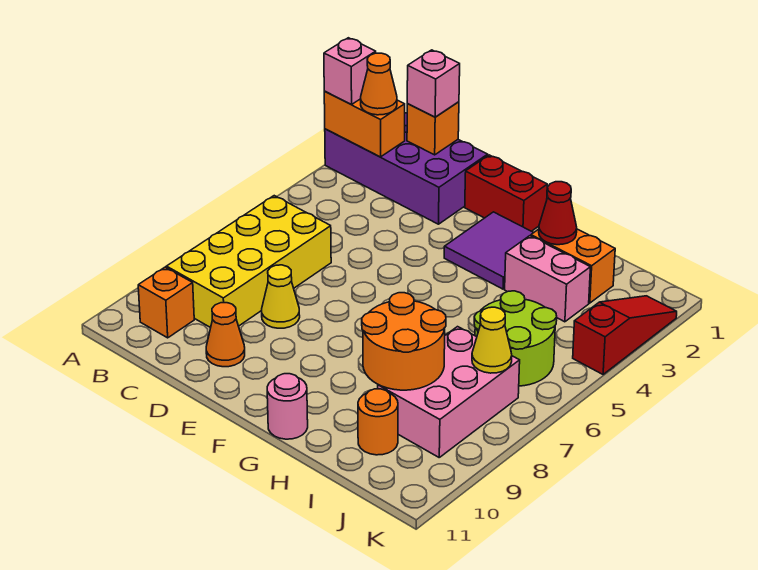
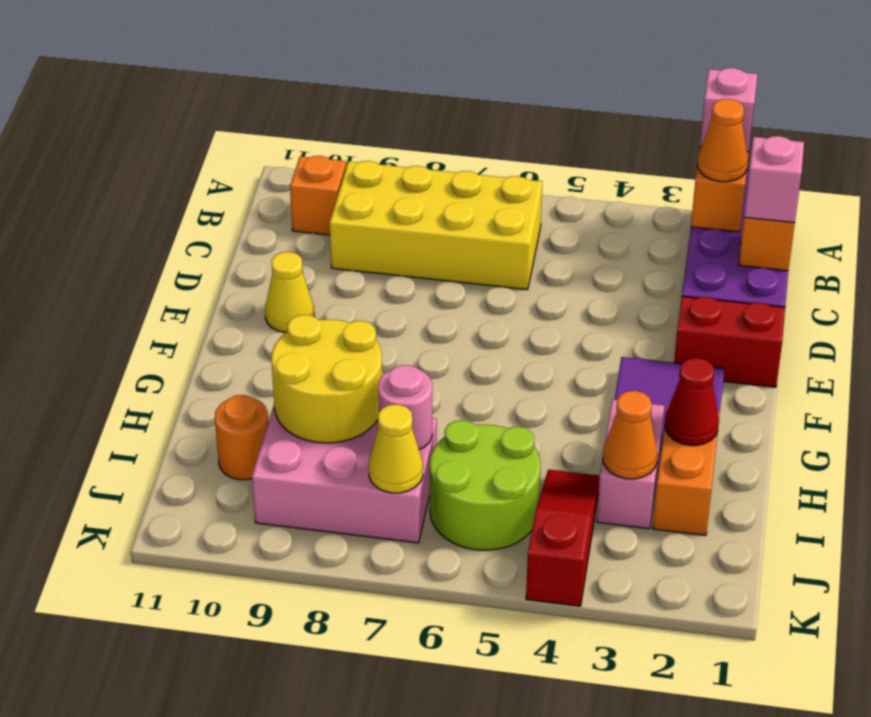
yellow cone D8 level 1 -> yellow cone E10 level 1
orange cone D10 level 1 -> orange cone I3 level 2
red brick E1:F1 level 1 -> red brick E1:E2 level 1
pink round brick G11 level 1 -> pink round brick I7 level 2
orange round brick H8:I9 level 2 -> yellow round brick H8:I9 level 2
red slope K2:K4 level 1 top 4 -> red slope I4:K4 level 1 top K

